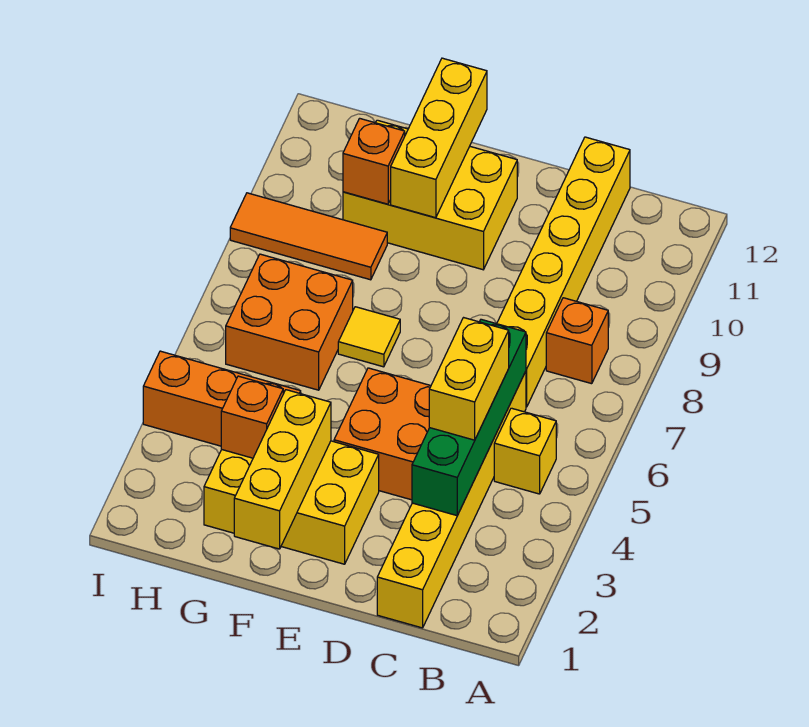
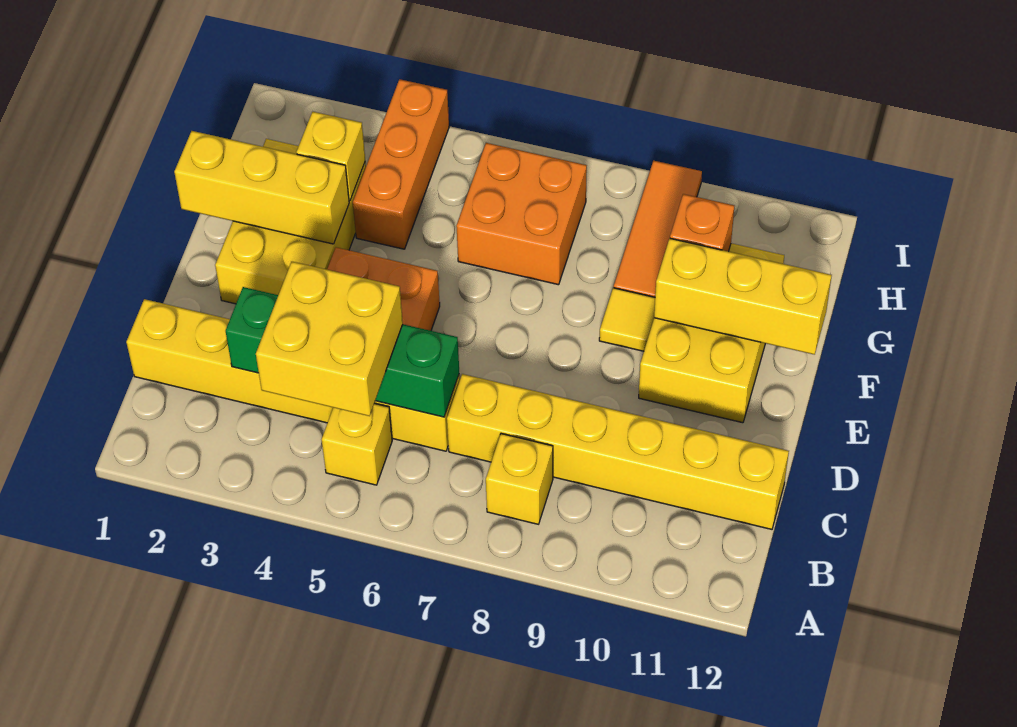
orange brick B8 level 1 -> yellow brick B8 level 1
yellow brick C4:C5 level 3 -> yellow brick B4:C5 level 3
yellow tile F7 level 1 -> yellow tile F9 level 1
orange brick G3 level 2 -> yellow brick G3 level 2

